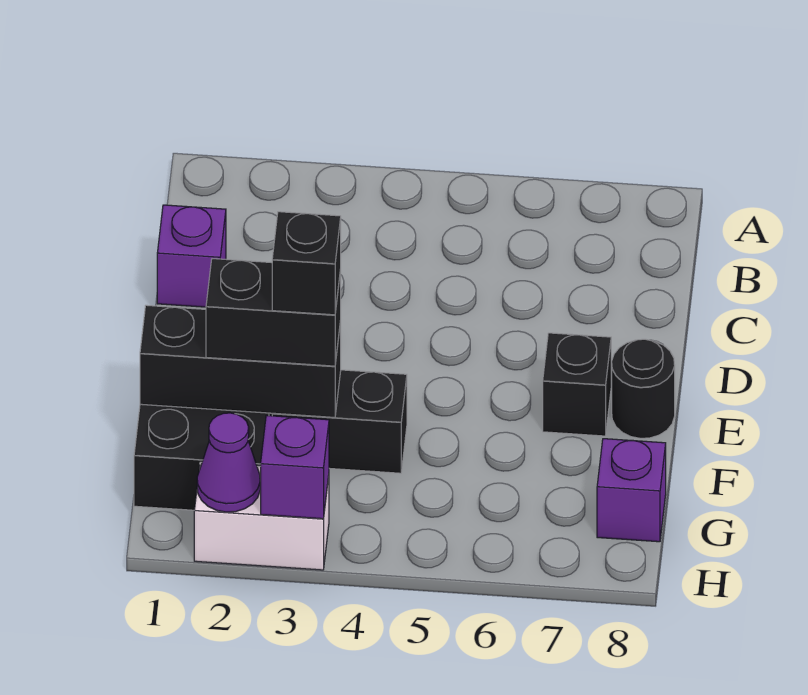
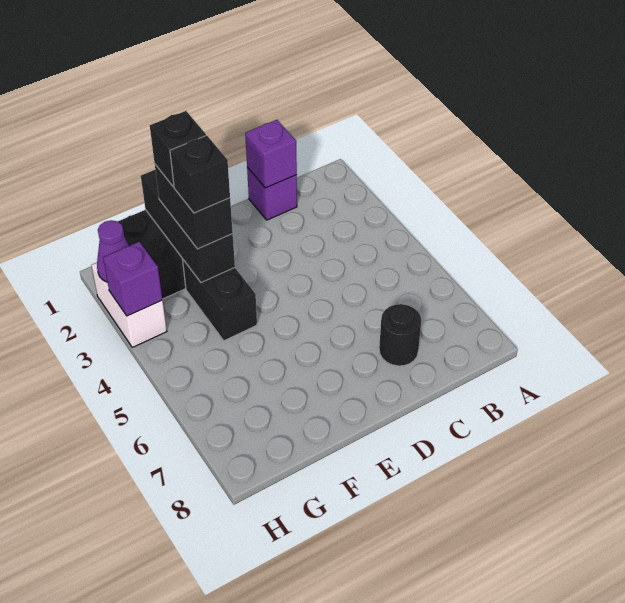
black brick E7 level 1 -> black brick F2 level 4
black round brick E8 level 1 -> black round brick C7 level 1
purple brick G8 level 1 -> purple brick C1 level 2

